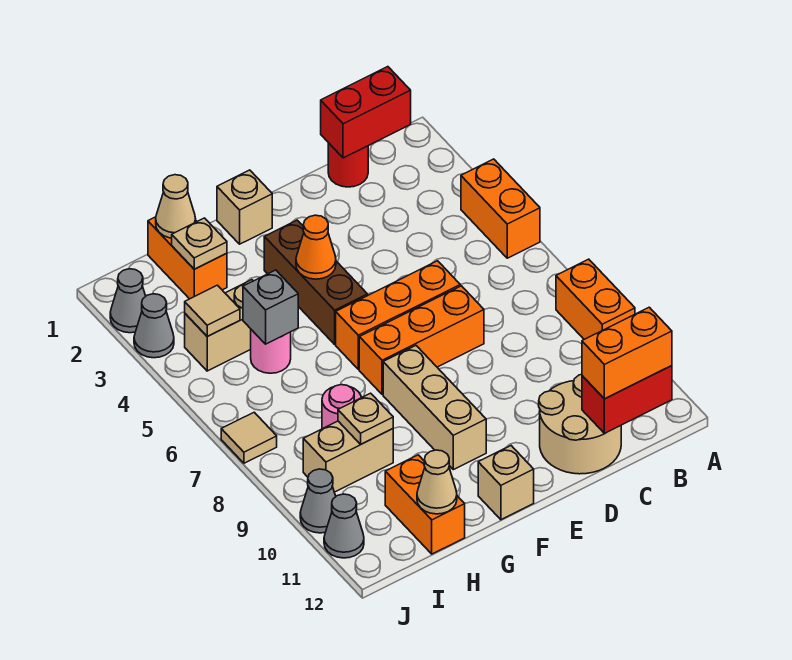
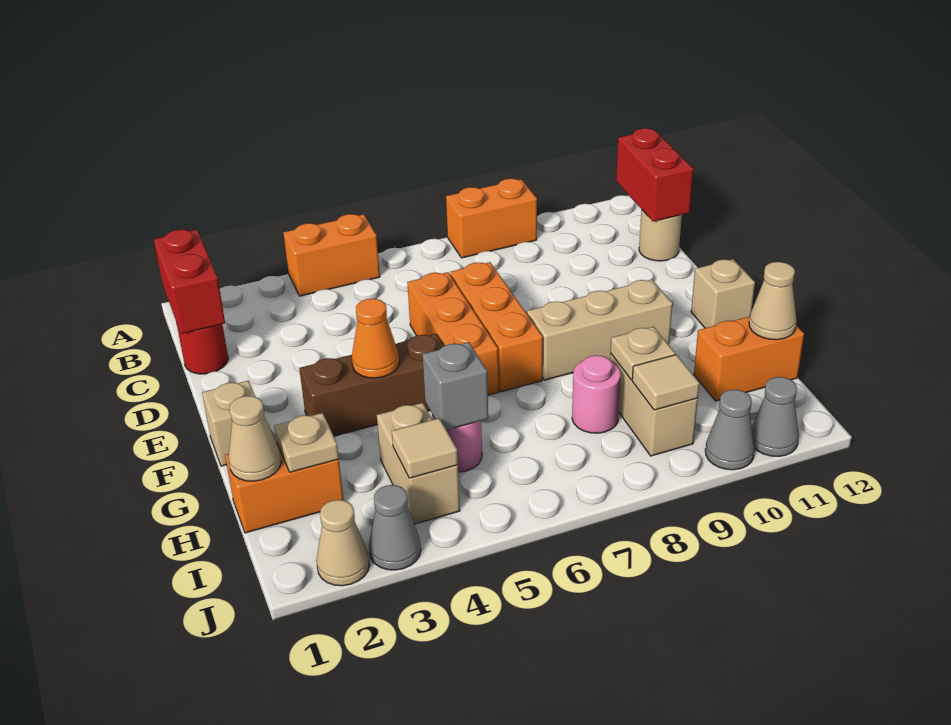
orange brick B12:C12 level 3 -> none
tan round brick C11:D12 level 1 -> tan round brick C12 level 1
grey cone J2 level 1 -> tan cone J2 level 1
tan tile J7 level 1 -> tan tile I9 level 2

